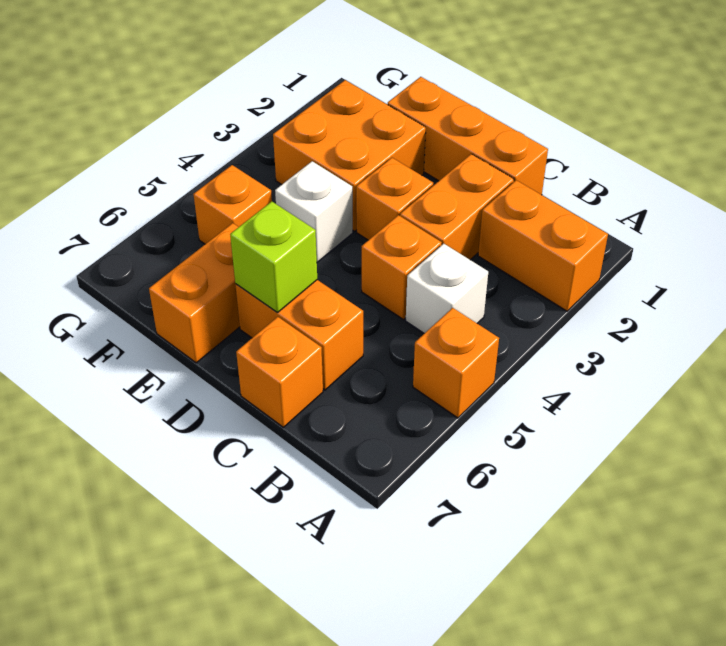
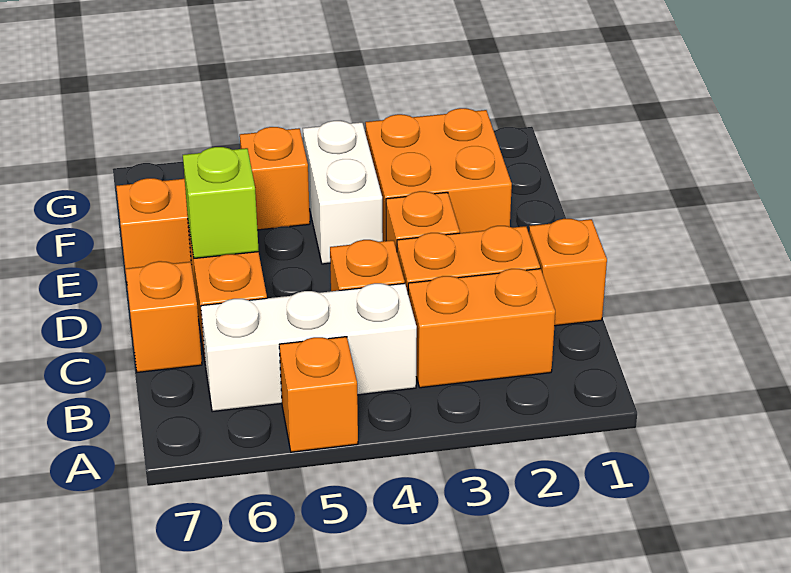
orange brick A2:B2 level 1 -> orange brick B2:B3 level 1
white brick B4 level 1 -> white brick B4:B6 level 1
orange brick C1:E1 level 1 -> orange brick C1 level 1
white brick E4 level 1 -> white brick E4:F4 level 1

